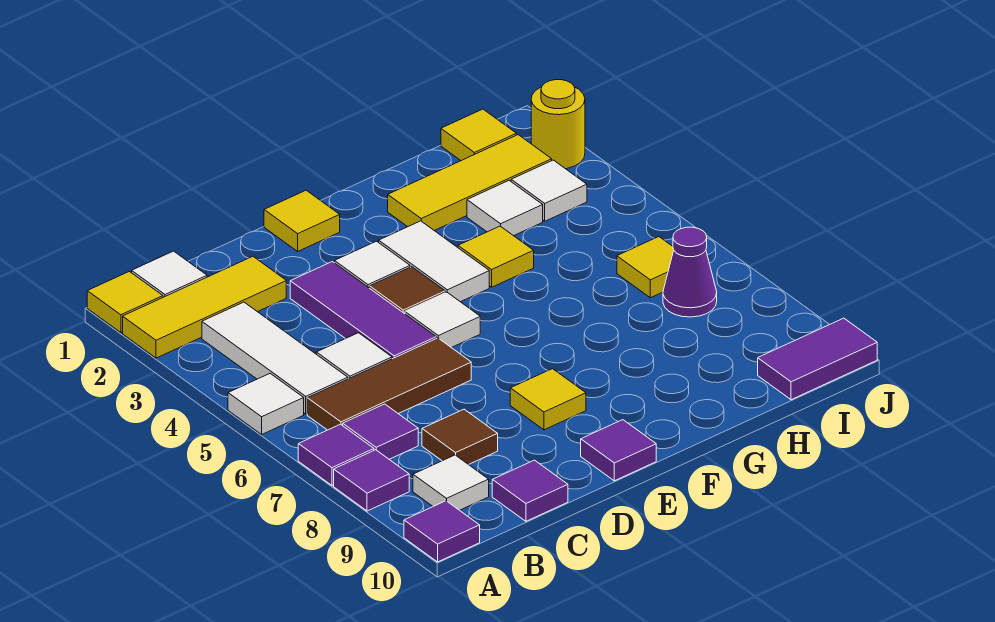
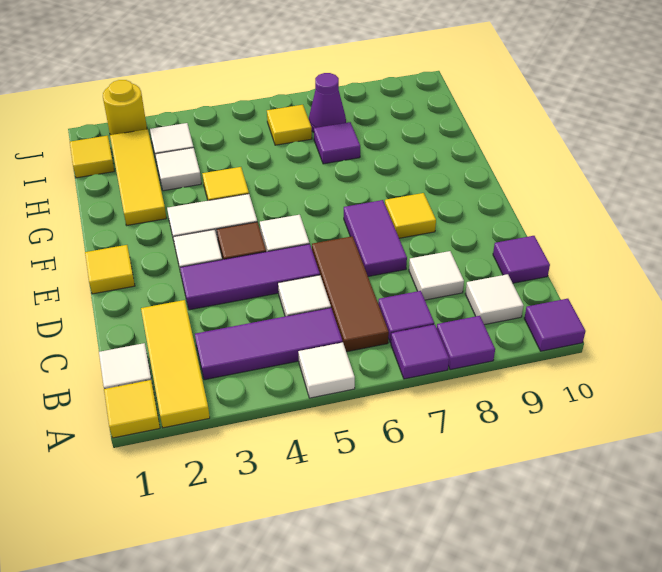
white tile B3:B5 level 1 -> purple tile B3:B5 level 1
brown tile C8 level 1 -> white tile C8 level 1
purple tile E10 level 1 -> purple tile H7 level 1
purple tile I10:J10 level 1 -> purple tile D7:E7 level 1

